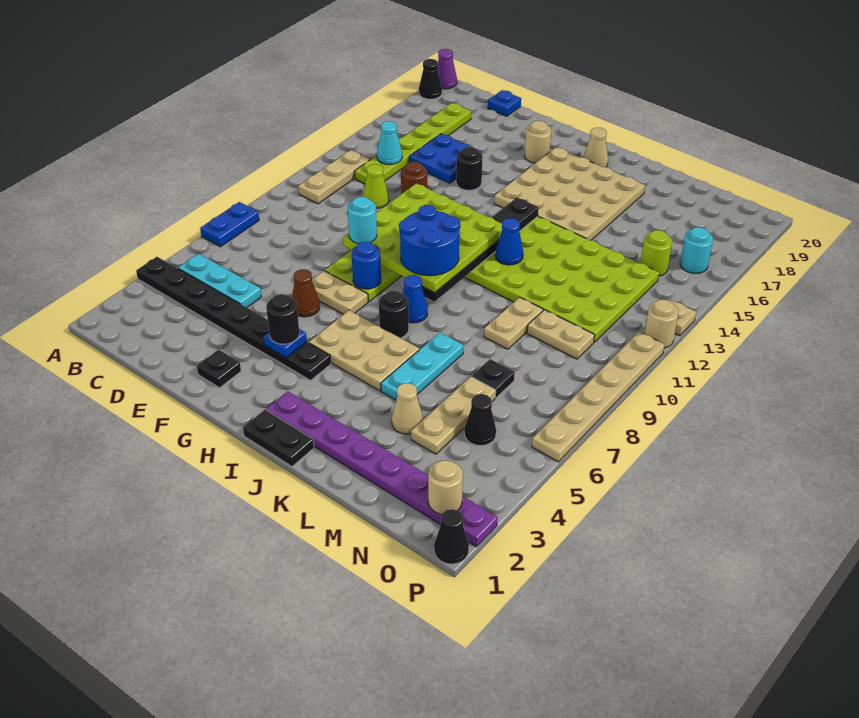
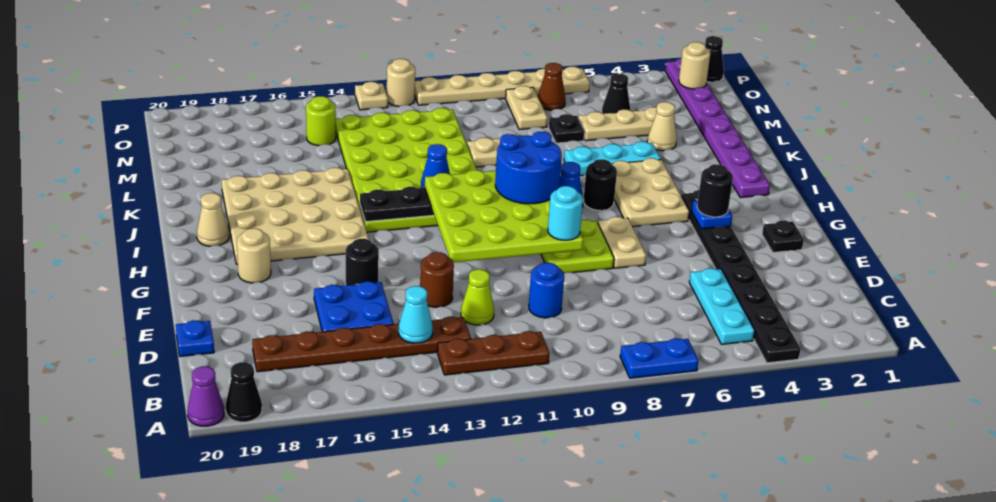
tan plate B11:B13 level 1 -> brown plate B11:B13 level 1
lime plate C13:C18 level 1 -> brown plate C13:C18 level 1
brown cone F6 level 1 -> brown cone O7 level 1
blue round brick G8 level 2 -> blue round brick D10 level 1
black plate I1:J1 level 1 -> none
tan plate M10:N10 level 1 -> tan plate N8:O8 level 1
cyan round brick O16 level 1 -> none

